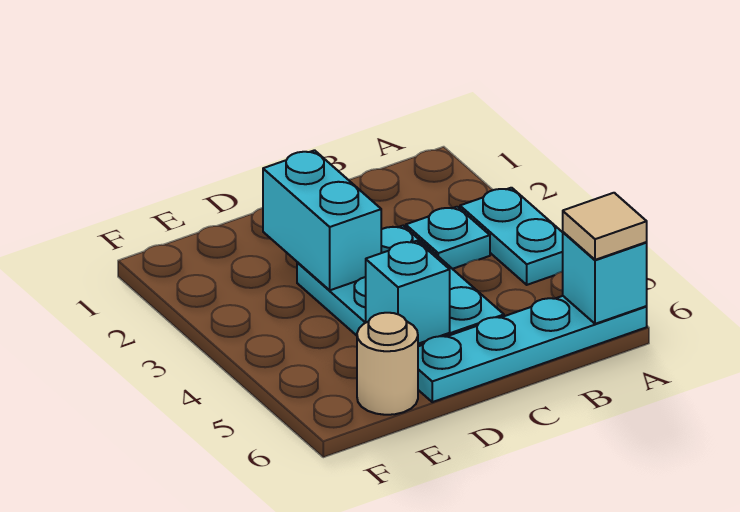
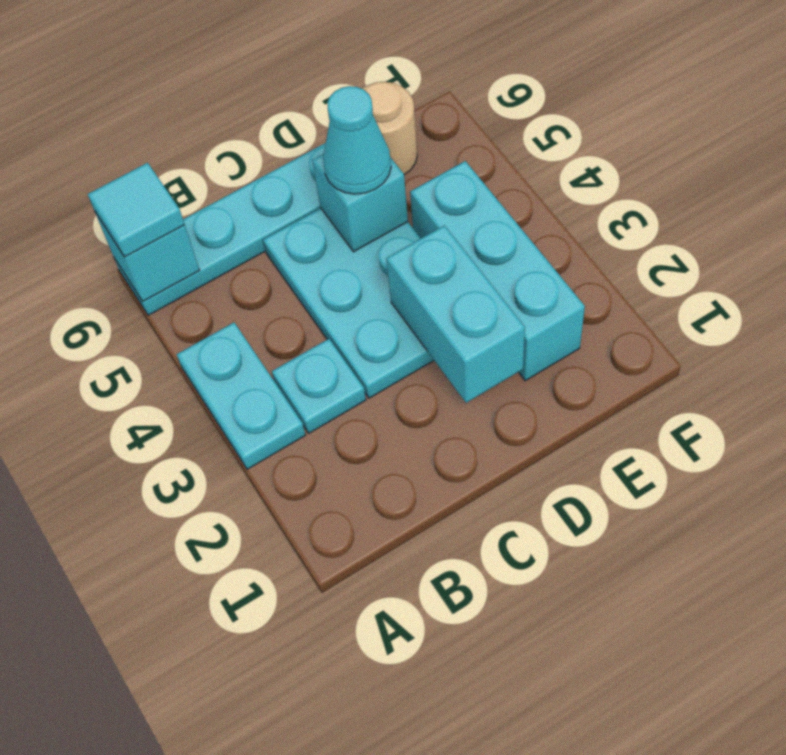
tan tile A6 level 3 -> cyan tile A6 level 3
none -> cyan cone D5 level 3
none -> cyan brick E2:E4 level 1

